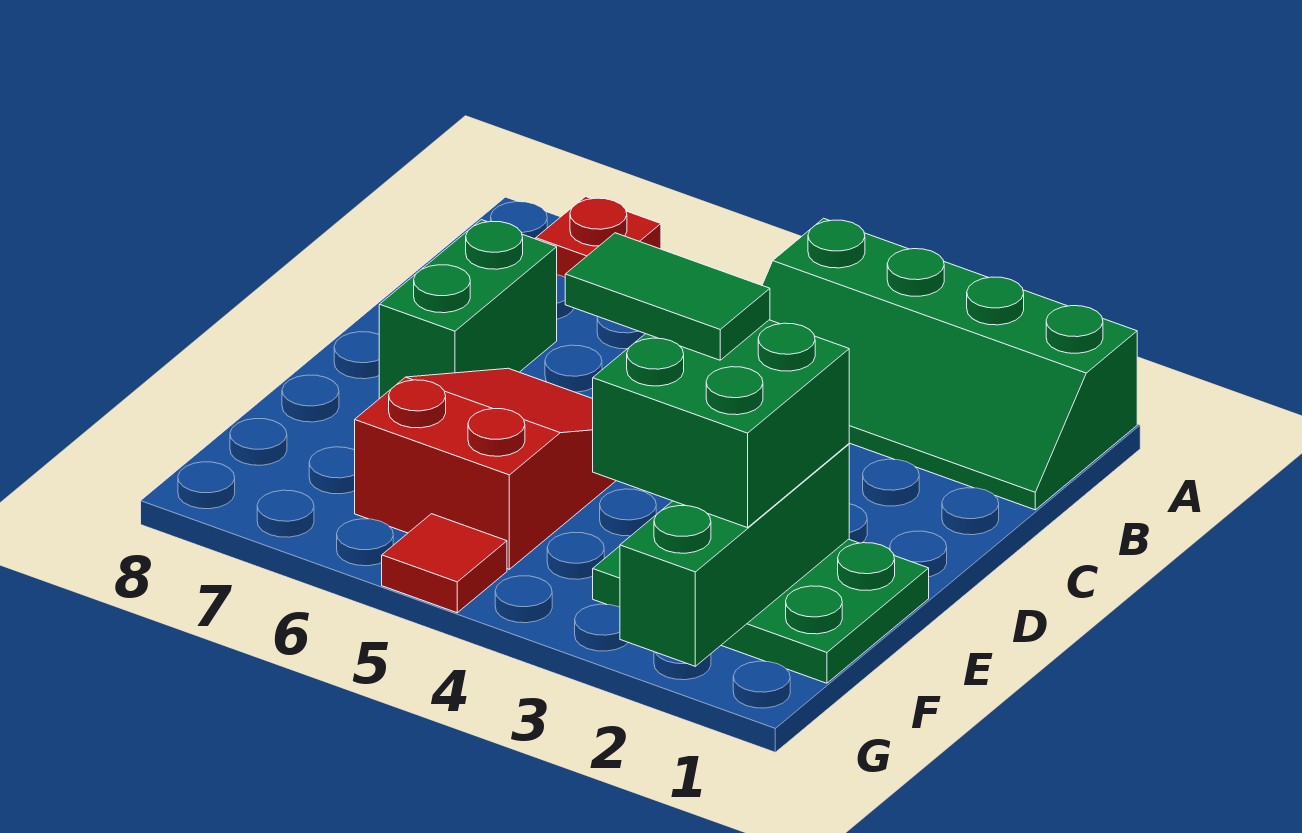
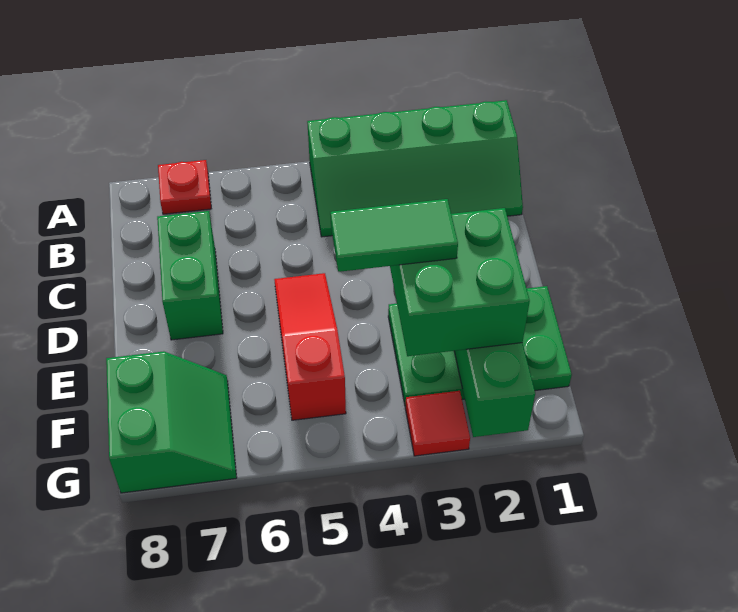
red slope D5:F6 level 1 top F -> red slope D5:F5 level 1 top F
none -> green slope F7:G8 level 1 top 8
red tile G5 level 1 -> red tile G3 level 1

